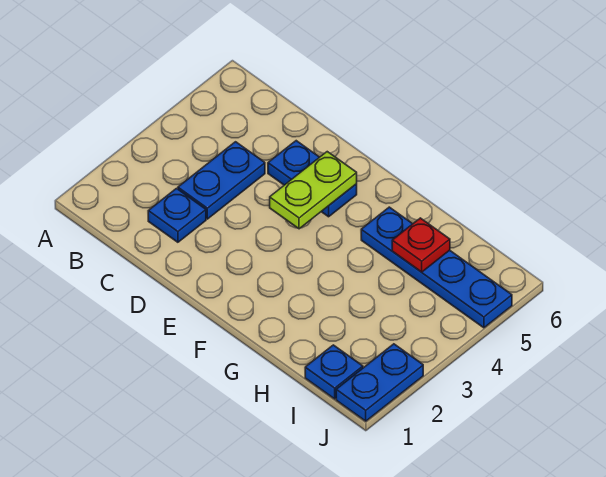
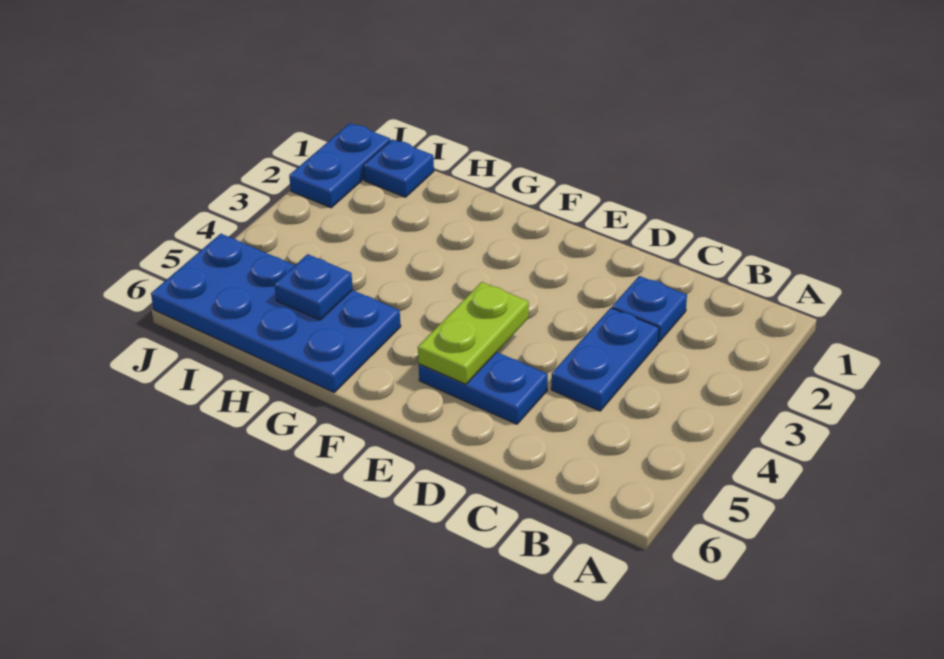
blue plate G5:J5 level 1 -> blue plate G5:J6 level 1
red plate H5 level 2 -> blue plate H5 level 2

